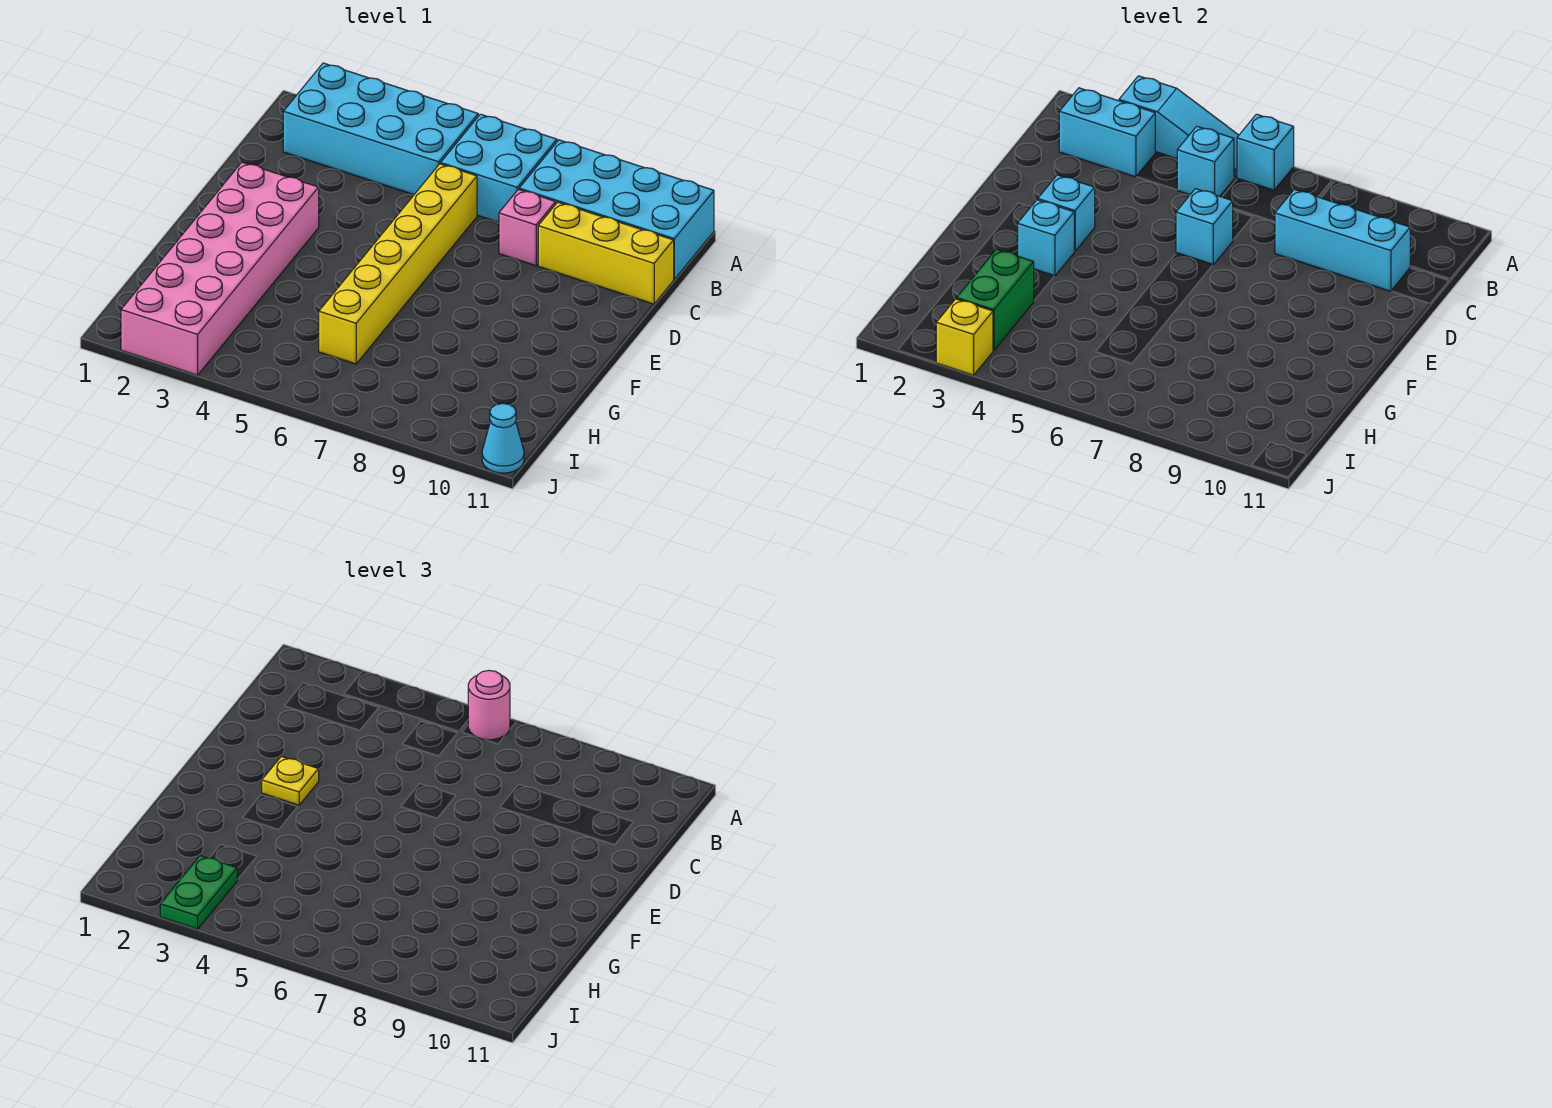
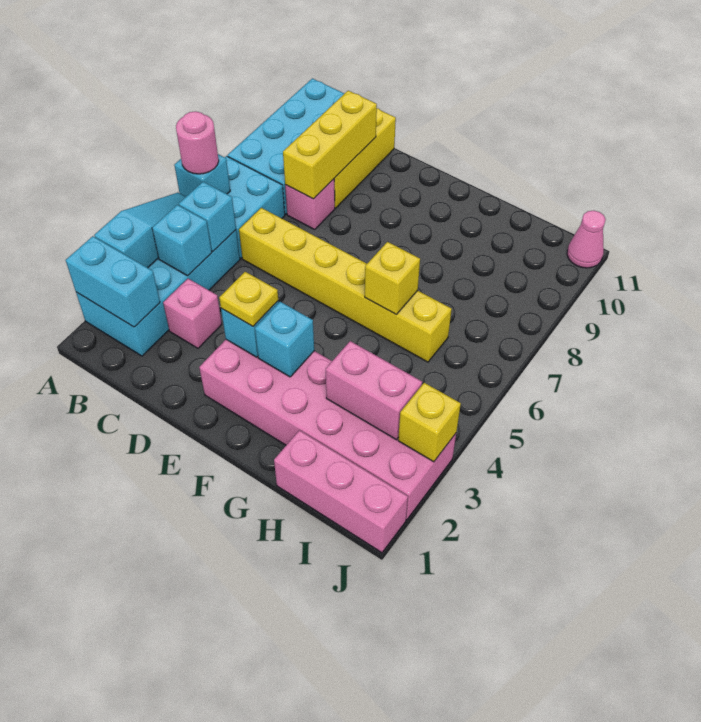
cyan brick B2:B3 level 2 -> cyan brick A2:B2 level 2
none -> pink brick C3 level 1
cyan brick C8:C10 level 2 -> yellow brick C8:C10 level 2
cyan brick D6 level 2 -> cyan brick B4 level 2
none -> yellow brick G6 level 2
none -> pink brick H1:J1 level 1
green brick H3:I3 level 2 -> pink brick H3:I3 level 2
green plate I3:J3 level 3 -> none
cyan cone J11 level 1 -> pink cone J11 level 1

